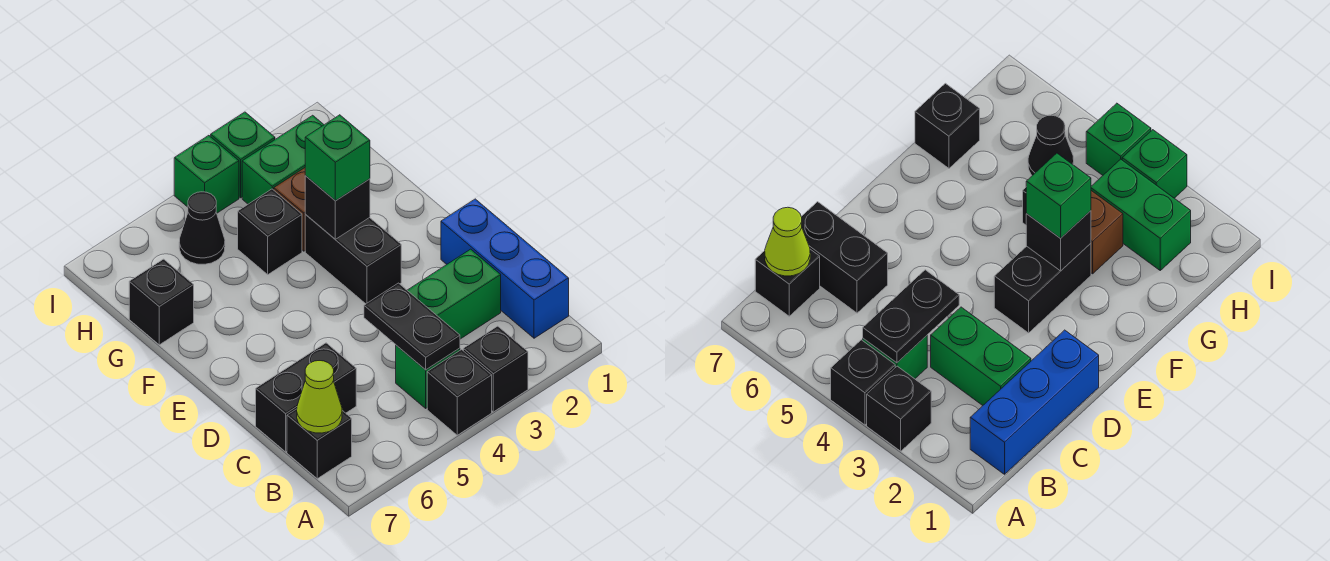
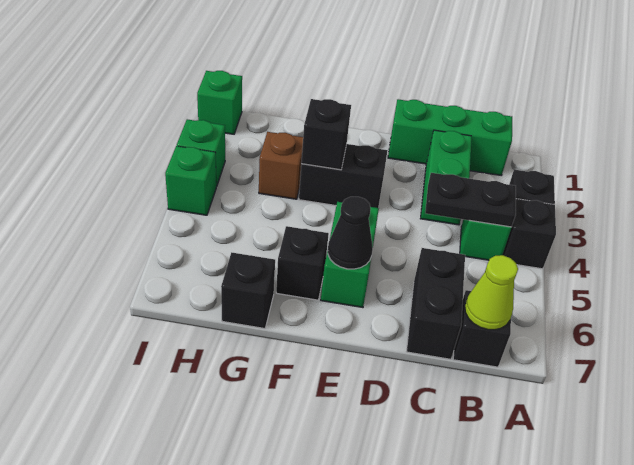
blue brick B1:D1 level 1 -> green brick B1:D1 level 1
green brick F3 level 3 -> green brick I1 level 1
black brick G4 level 1 -> black brick F6 level 1
green brick H2:H3 level 1 -> green brick E5:E6 level 1
black cone H5 level 1 -> black cone E6 level 2

